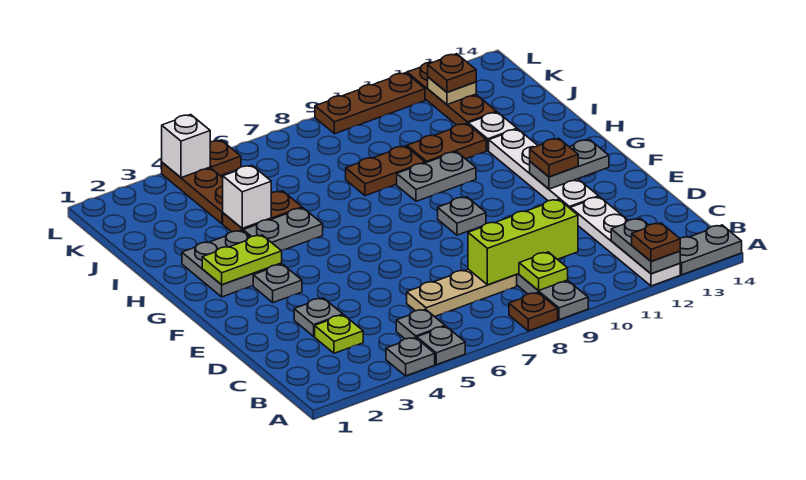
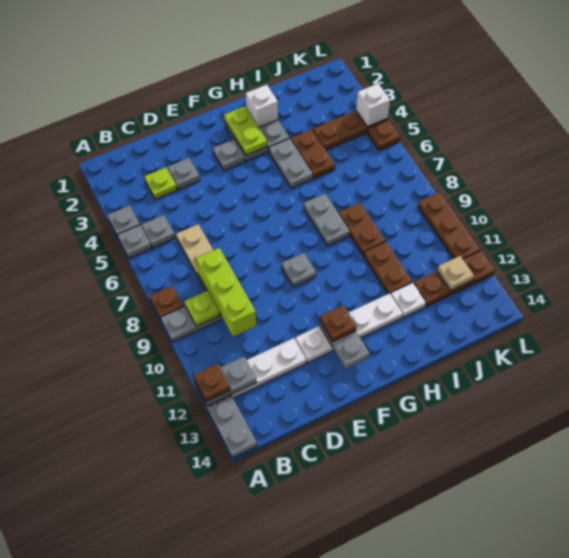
grey plate H9:H10 level 1 -> grey plate H7:H8 level 1
white brick I4 level 2 -> white brick H2 level 2
brown plate K12 level 3 -> none

